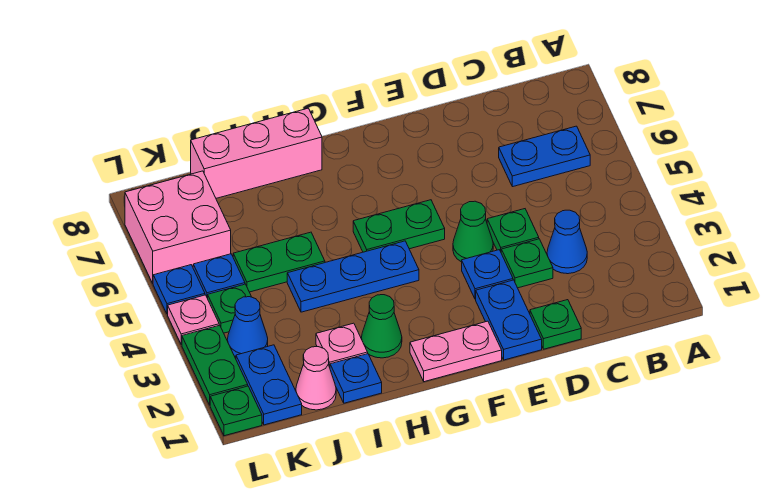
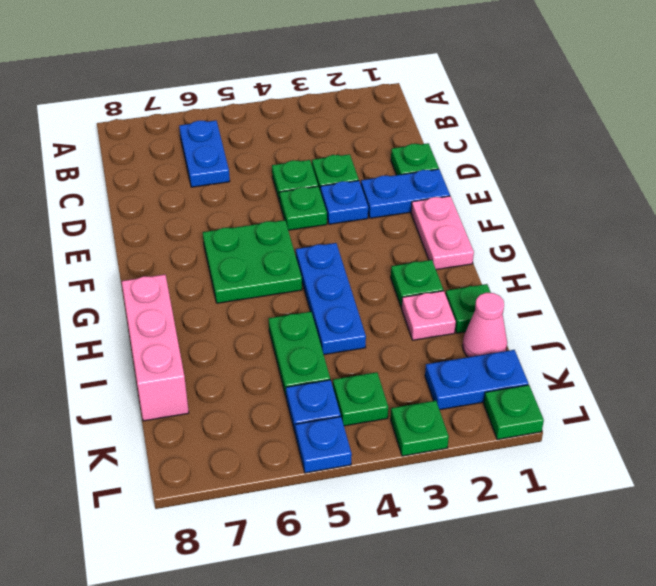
blue cone C3 level 1 -> none
green cone E4 level 1 -> green plate E4 level 1
green plate F5:G5 level 1 -> green plate F5:G6 level 1
green cone H2 level 1 -> green plate H2 level 1
blue plate I1 level 1 -> green plate I1 level 1
blue cone K3 level 1 -> none
pink brick K6:L7 level 1 -> none
green plate L2:L3 level 1 -> green plate L3 level 1
pink plate L4 level 1 -> none

